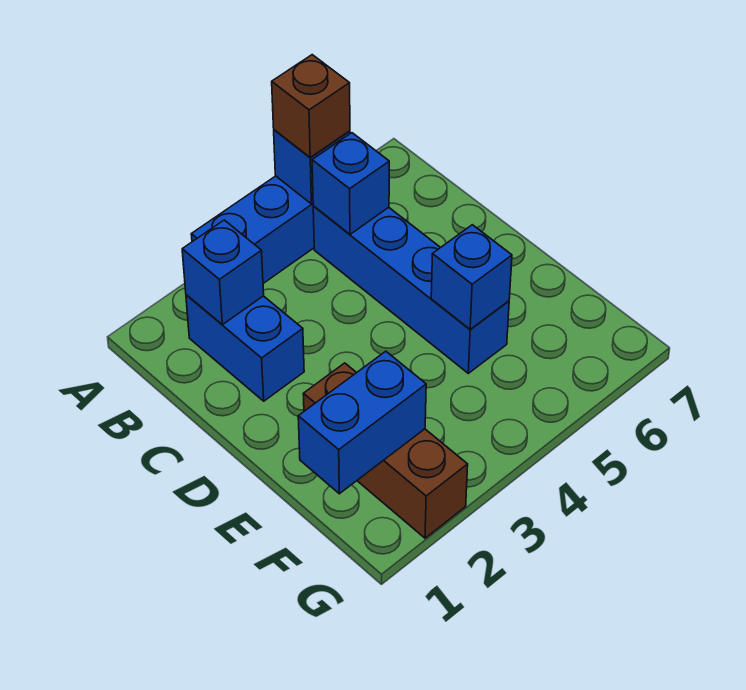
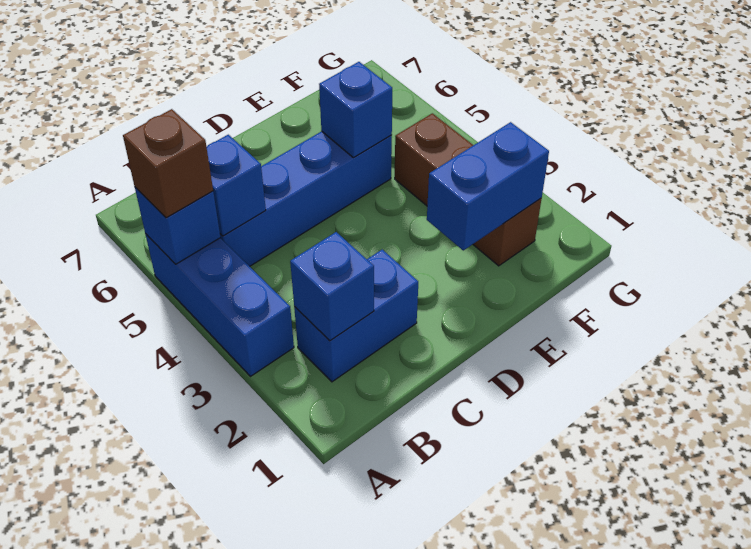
brown brick E2:G2 level 1 -> brown brick F2:F4 level 1
blue brick F1:F2 level 2 -> blue brick E2:F2 level 2

